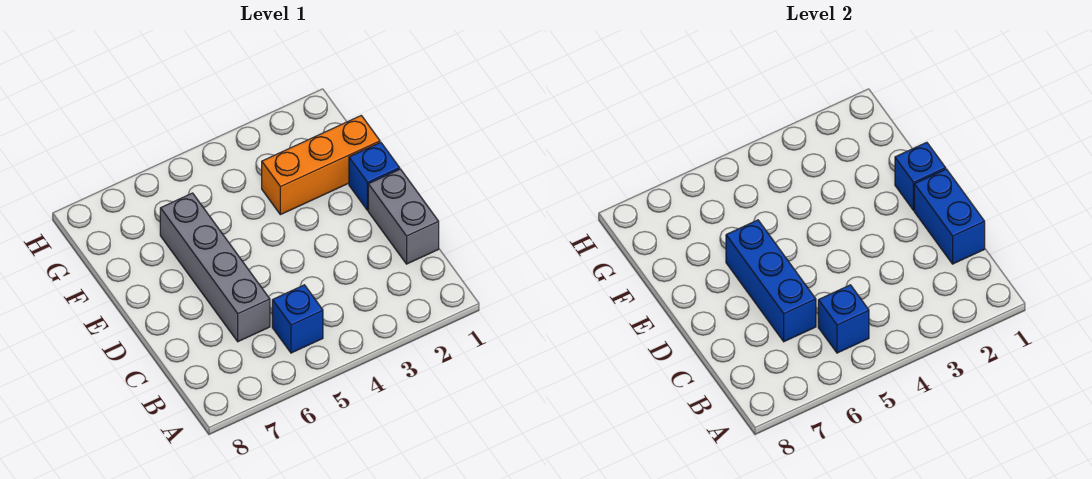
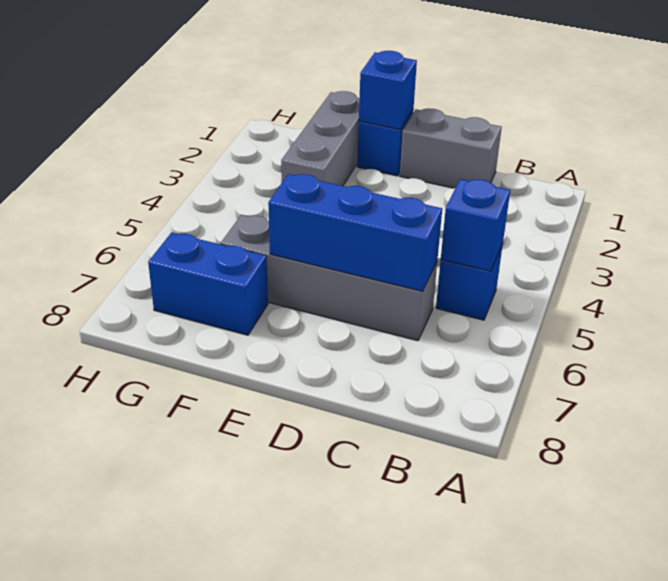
blue brick C1:D1 level 2 -> blue brick F7:G7 level 1
orange brick F1:F3 level 1 -> grey brick F1:F3 level 1

